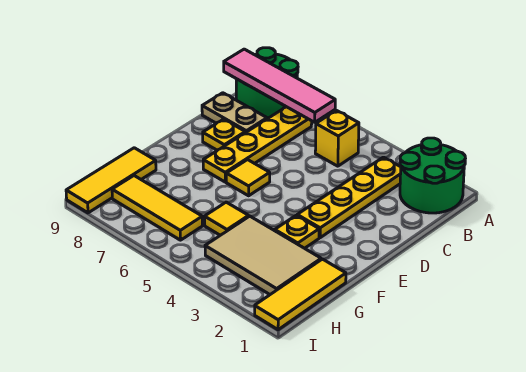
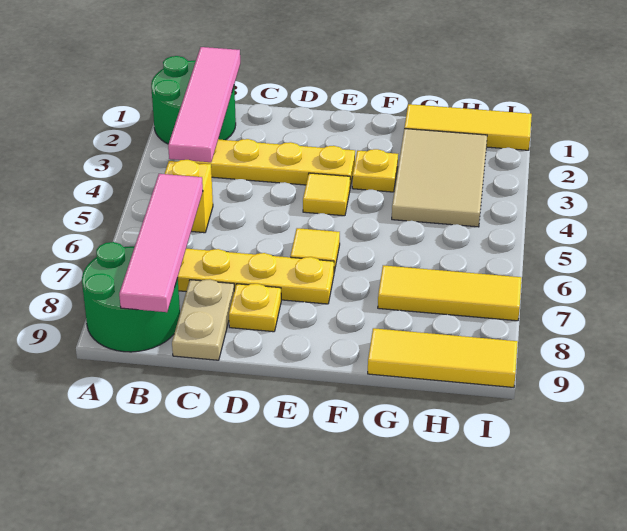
none -> pink tile B1:B4 level 2
yellow tile G5 level 1 -> yellow tile E4 level 1
yellow tile H6:H8 level 1 -> yellow tile G7:I7 level 1

